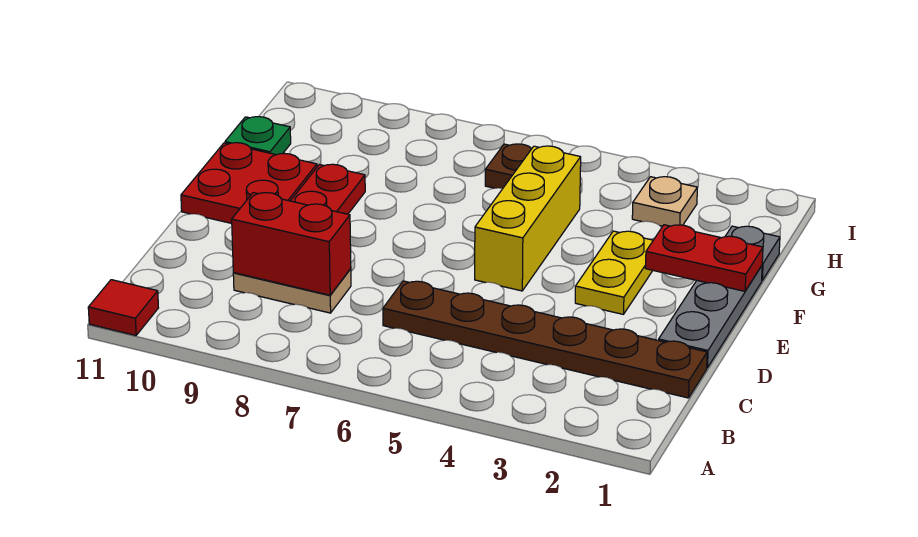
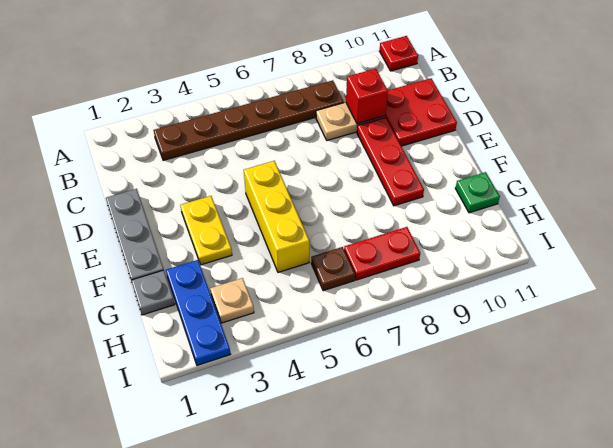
red tile A11 level 1 -> red plate A11 level 1
brown plate C1:C6 level 1 -> brown plate B3:B8 level 1
red brick C8:C9 level 2 -> red brick C9 level 2
red plate E10:F11 level 1 -> red plate C10:D11 level 1
red plate F1:F2 level 2 -> red plate H7:H8 level 1
none -> blue plate G2:I2 level 1

